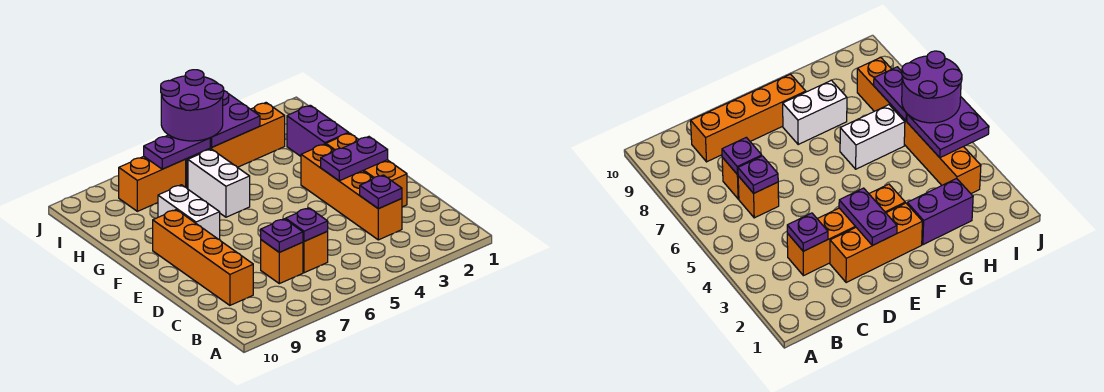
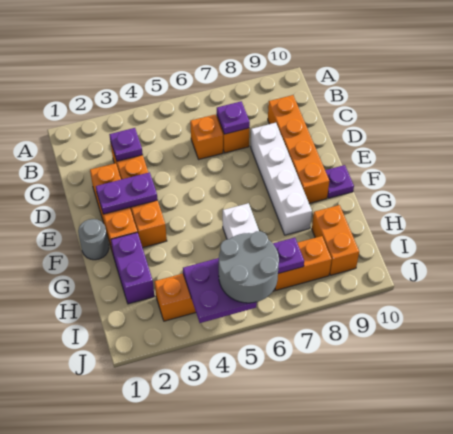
purple plate C6 level 2 -> purple plate F10 level 1
none -> grey round brick F1 level 1
white brick F8:G8 level 1 -> white brick D8:G8 level 1
none -> orange brick H9:I9 level 1
purple round brick I5:J6 level 3 -> grey round brick I5:J6 level 3

